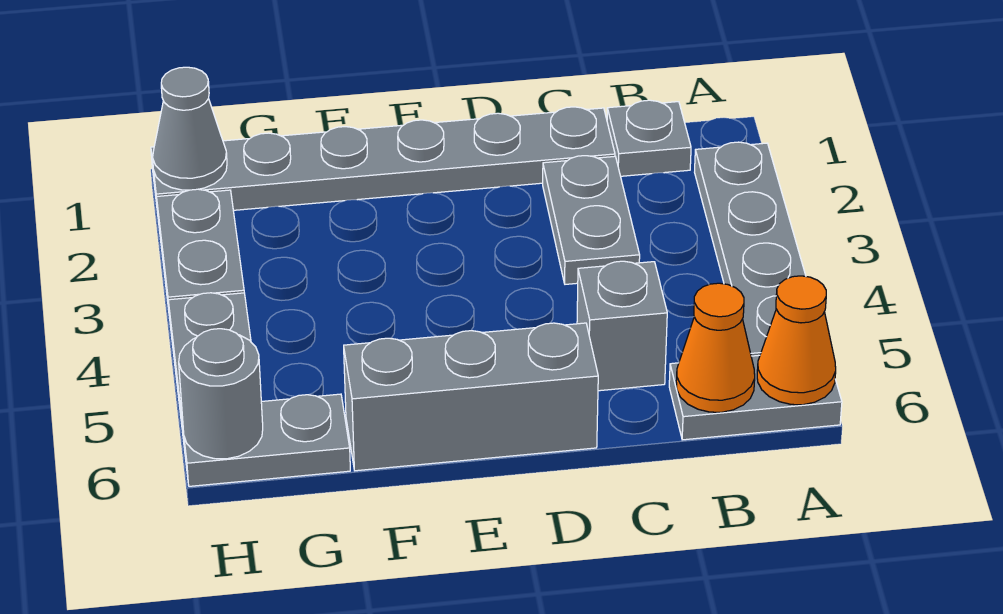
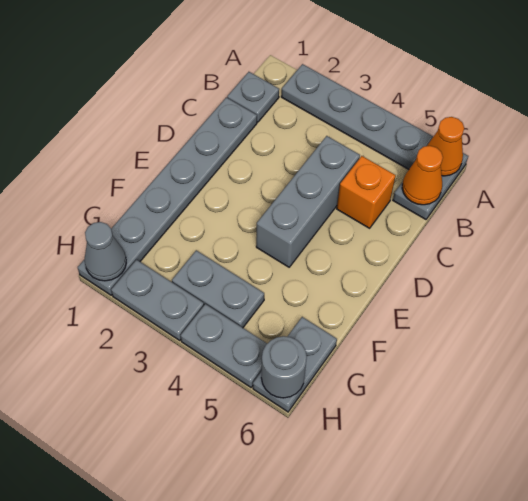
grey plate C2:C3 level 1 -> grey plate G3:G4 level 1
grey brick C5 level 1 -> orange brick C5 level 1
grey brick D6:F6 level 1 -> grey brick C4:E4 level 1

